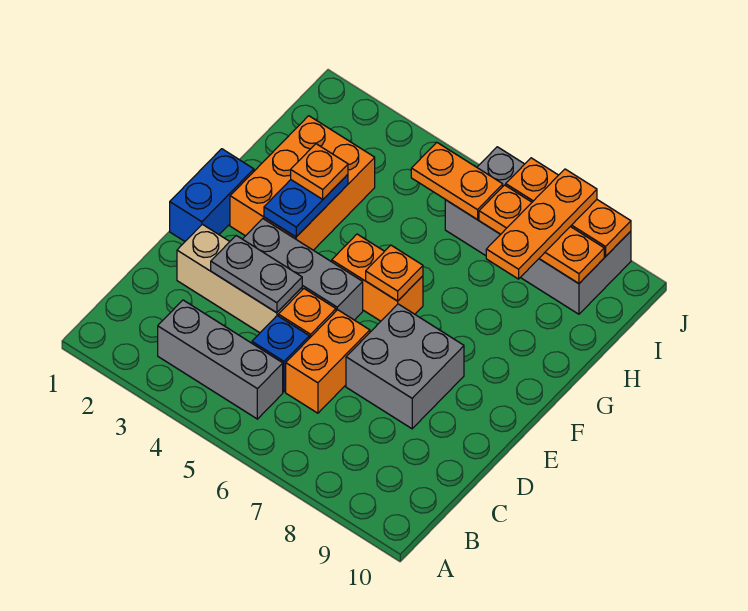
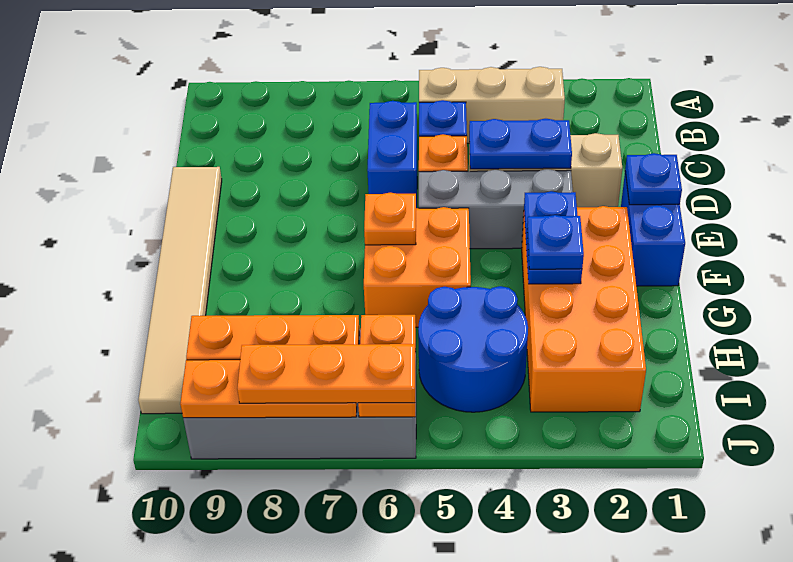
grey brick B3:B5 level 1 -> tan brick B3:B5 level 1
orange brick C6:D6 level 1 -> blue brick C6:D6 level 1
grey plate D3:D4 level 2 -> blue plate D3:D4 level 2
grey brick D7:E8 level 1 -> none
none -> tan tile D10:I10 level 1
none -> blue plate E1 level 2
orange brick F2:H3 level 1 -> orange brick F2:I3 level 1
orange brick F5:F6 level 1 -> orange brick F5:G6 level 1
orange plate G3 level 3 -> blue plate G3 level 3
none -> blue round brick H4:I5 level 1
orange plate H8:J8 level 3 -> orange plate J6:J8 level 3
orange plate I5:I6 level 2 -> orange plate I6:J6 level 2

